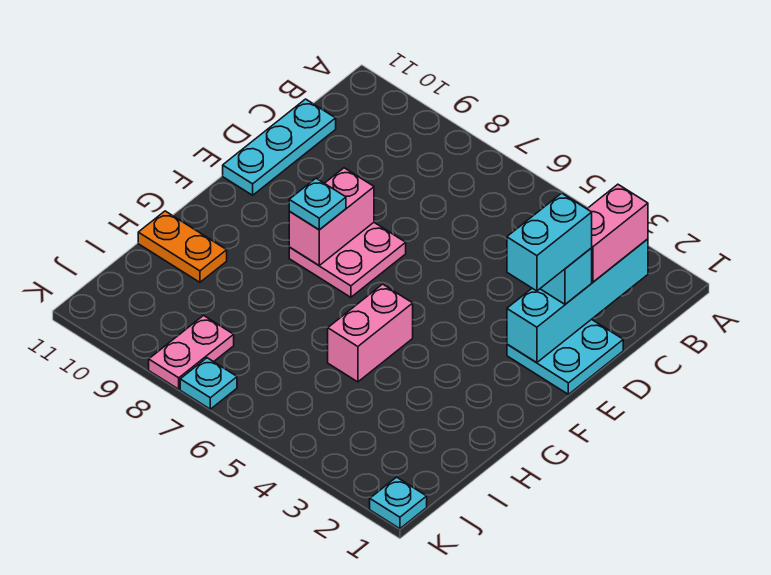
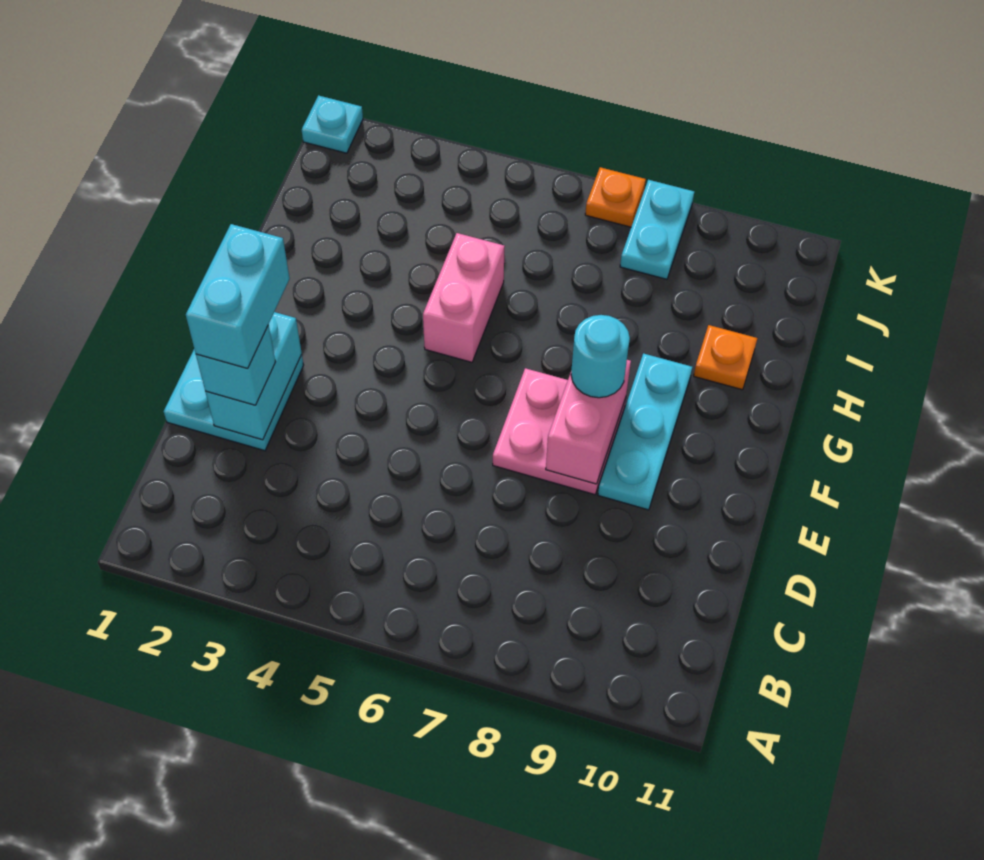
cyan brick B2:E2 level 2 -> cyan brick D2:E2 level 2
pink brick B2:C2 level 3 -> none
cyan plate C11:E11 level 1 -> cyan plate E9:G9 level 1
cyan plate F8 level 3 -> cyan round brick F8 level 3
orange plate H10:H11 level 1 -> orange plate H10 level 1
pink plate J8:K8 level 1 -> cyan plate J8:K8 level 1
cyan plate K7 level 1 -> orange plate K7 level 1

